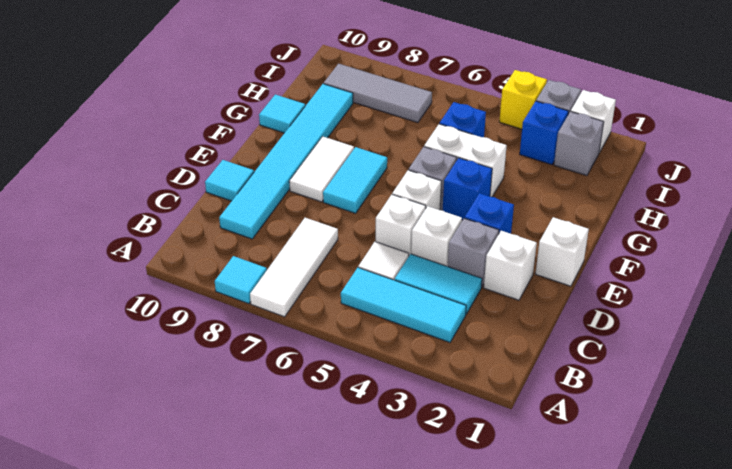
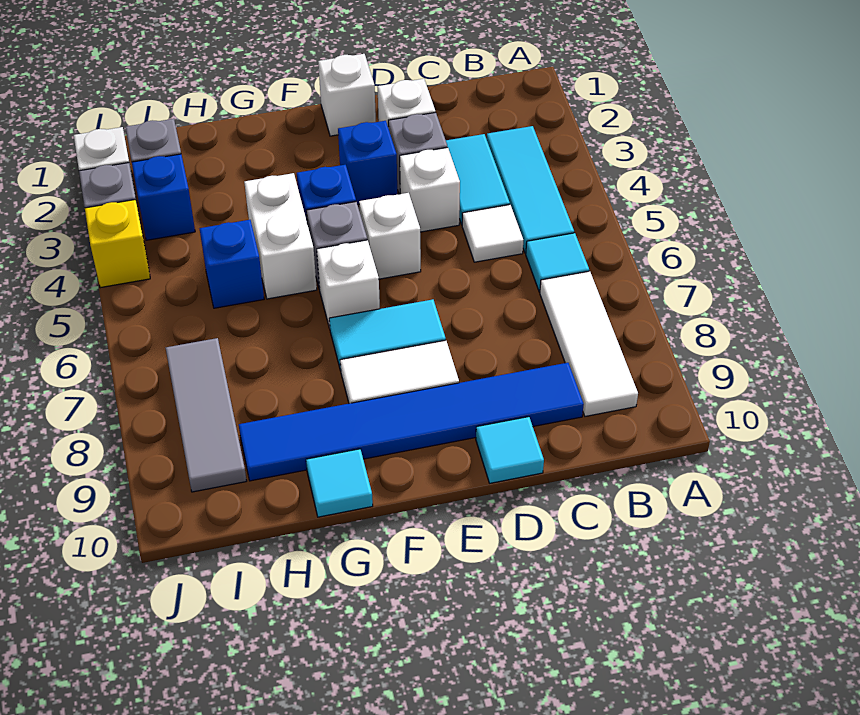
white tile A7:C7 level 1 -> white tile B7:B9 level 1
cyan tile A8 level 1 -> cyan tile B6 level 1
cyan tile C9:H9 level 1 -> blue tile C9:H9 level 1
white brick D5 level 1 -> white brick F6 level 1

